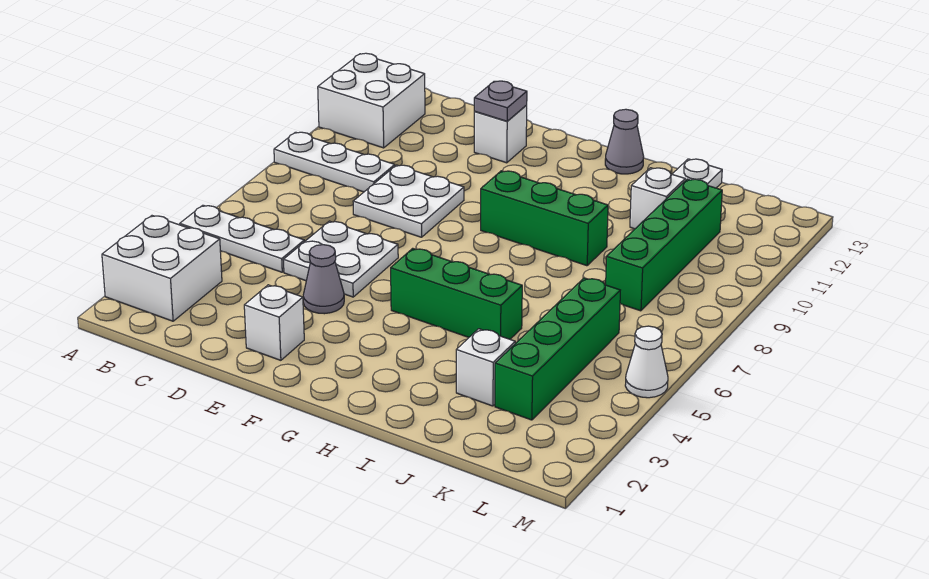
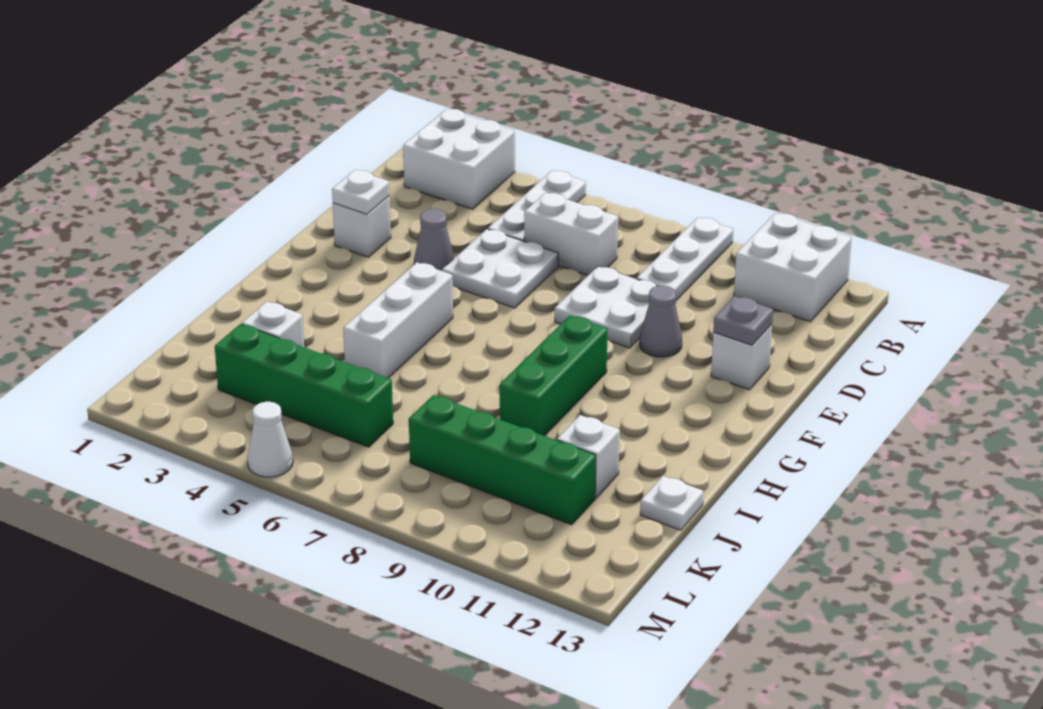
none -> white brick C6:C7 level 1
none -> white plate E2 level 2
green brick G5:I5 level 1 -> white brick G5:I5 level 1
grey cone H13 level 1 -> grey cone E10 level 1

